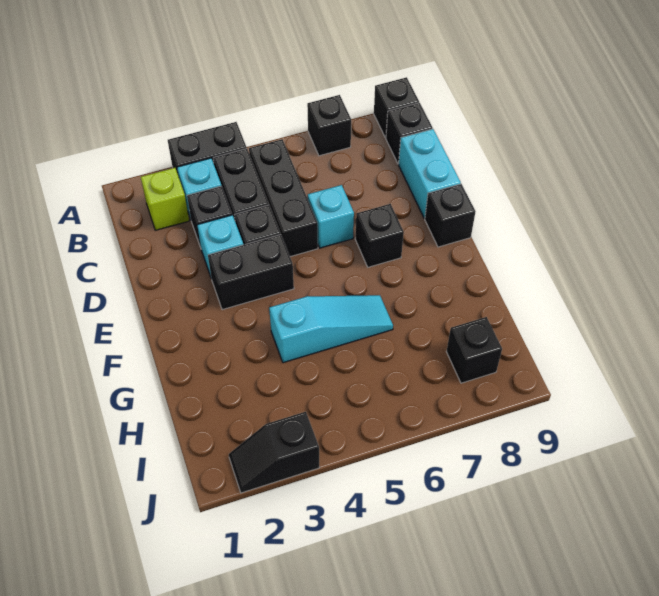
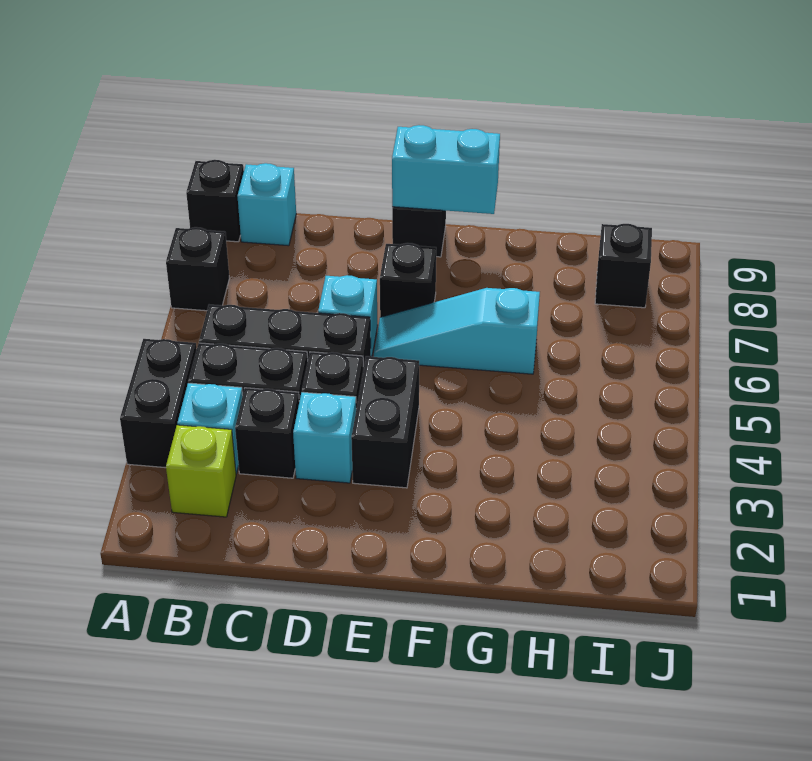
black brick B9 level 1 -> cyan brick B9 level 1
cyan brick C9:D9 level 1 -> cyan brick E9:F9 level 2
cyan slope G4:G6 level 1 top 4 -> cyan slope E6:G6 level 1 top G
black slope J2:J3 level 1 top 3 -> none

